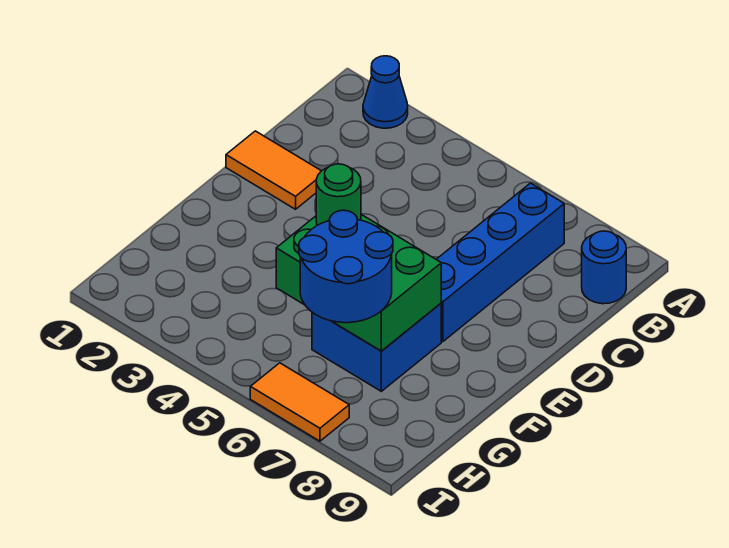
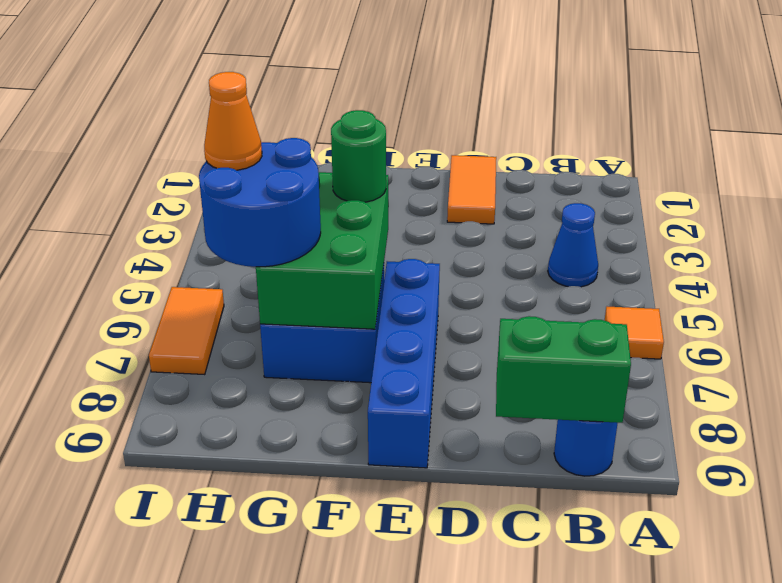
blue cone A2 level 1 -> blue cone B4 level 1
none -> orange tile A6 level 1
blue brick B7:E7 level 1 -> blue brick E6:E9 level 1
none -> green brick B9:C9 level 2
none -> orange cone H6 level 4

